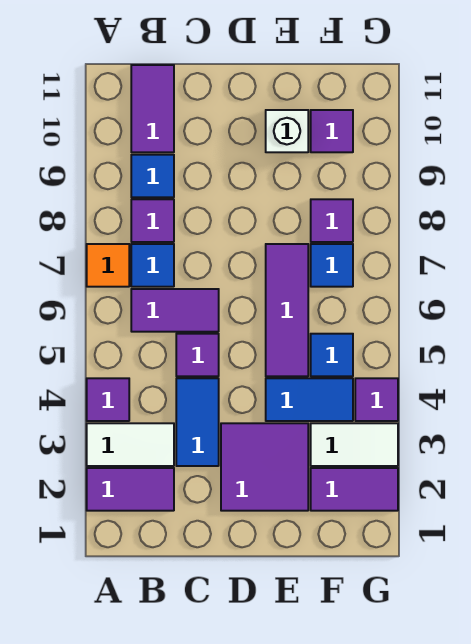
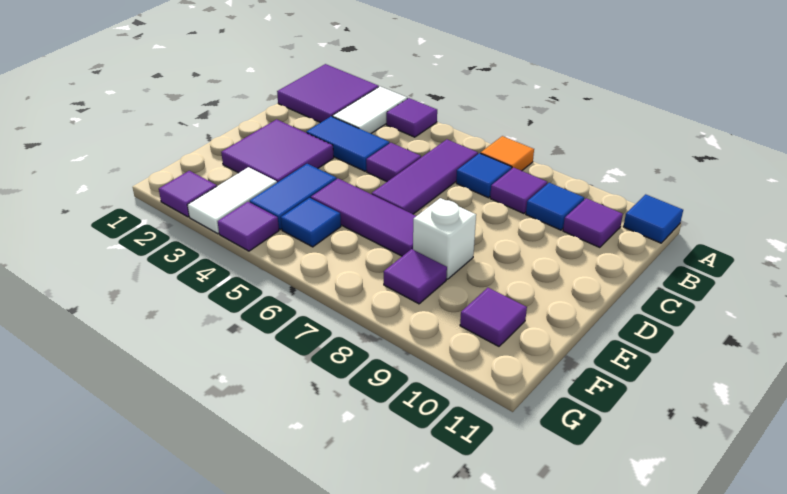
purple tile A2:B2 level 1 -> purple tile A1:B2 level 1
purple tile B6:C6 level 1 -> purple tile B6:D6 level 1
purple tile B10:B11 level 1 -> purple tile B10 level 1
white brick E10 level 1 -> white brick E8 level 1
purple tile F2:G2 level 1 -> purple tile G2 level 1
blue tile F7 level 1 -> blue tile A11 level 1

